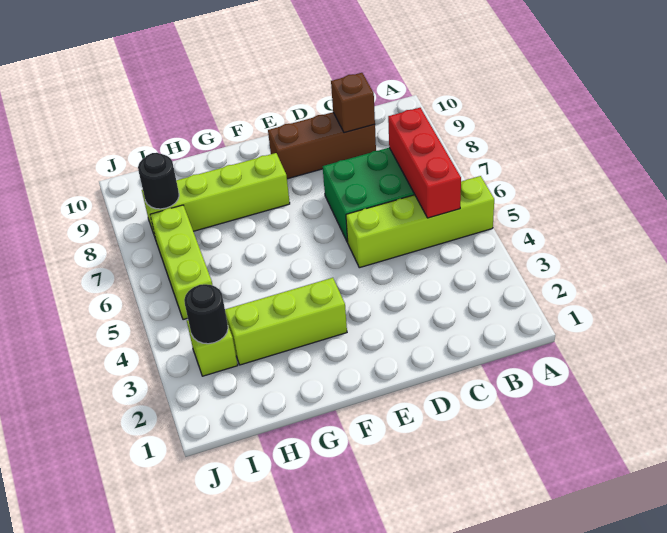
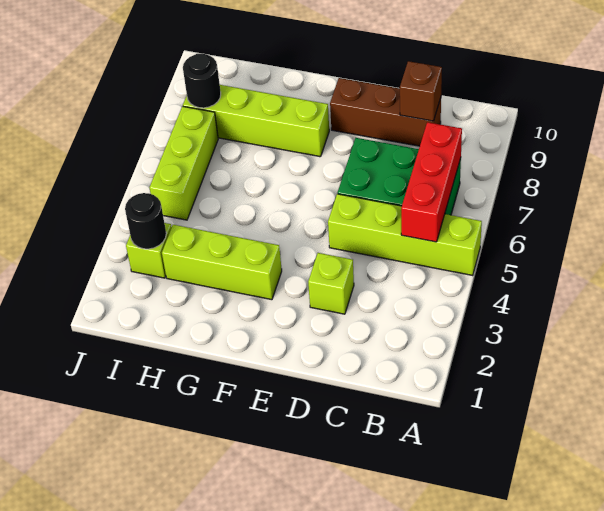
none -> lime brick D3 level 1

